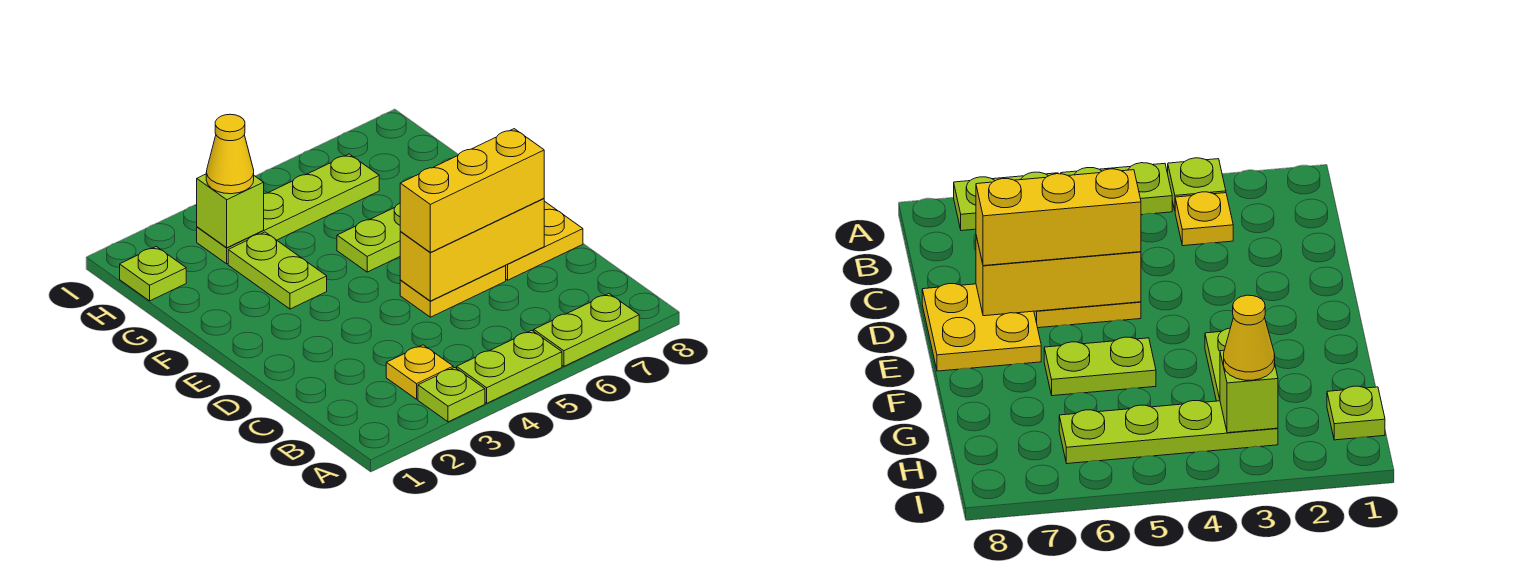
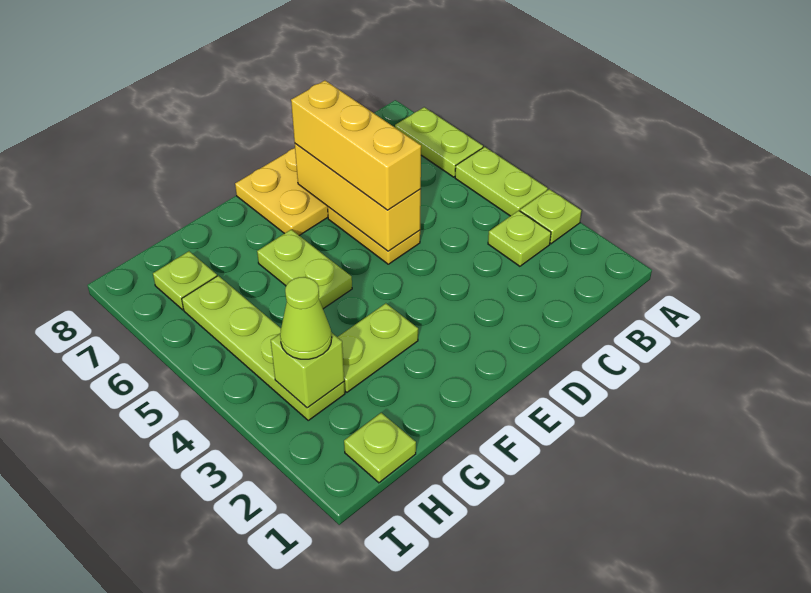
yellow plate B3 level 1 -> lime plate B3 level 1
yellow cone H3 level 3 -> lime cone H3 level 3
none -> lime plate H7 level 1

